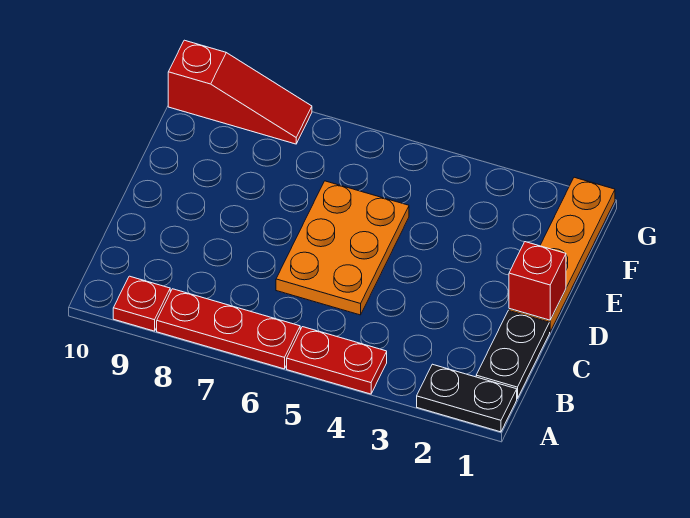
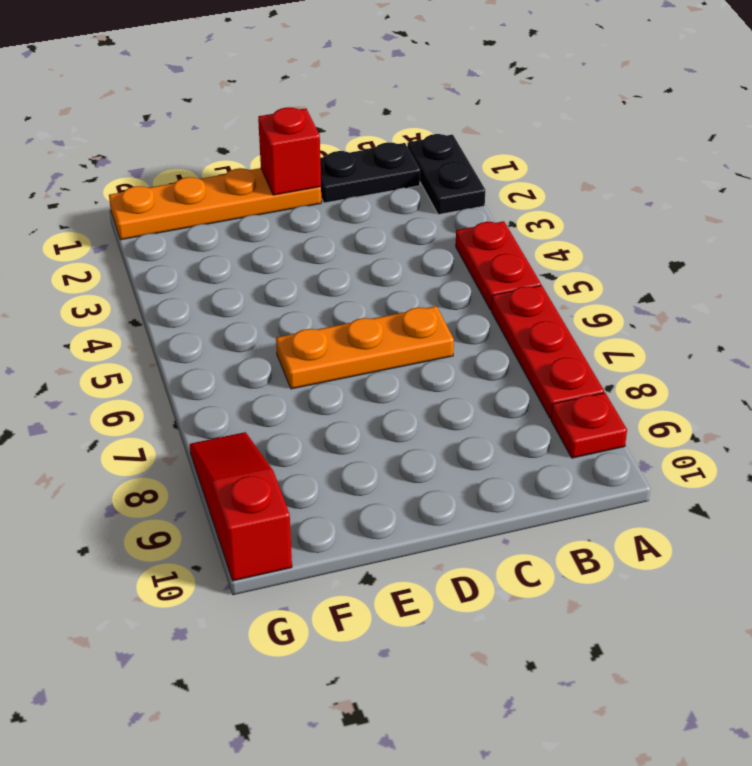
orange plate C5:E6 level 1 -> orange plate C6:E6 level 1

